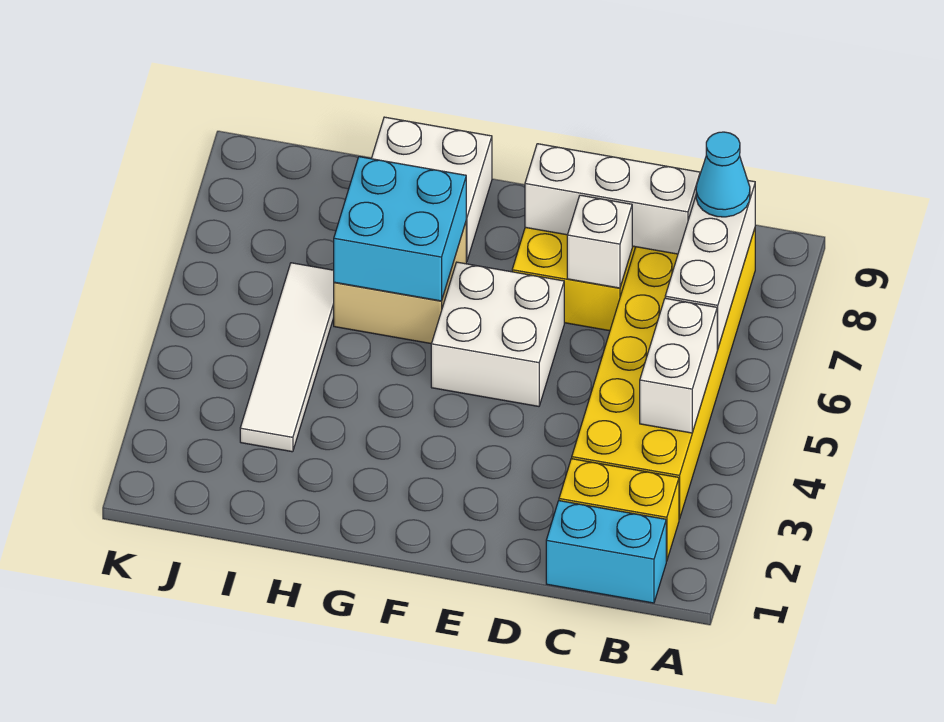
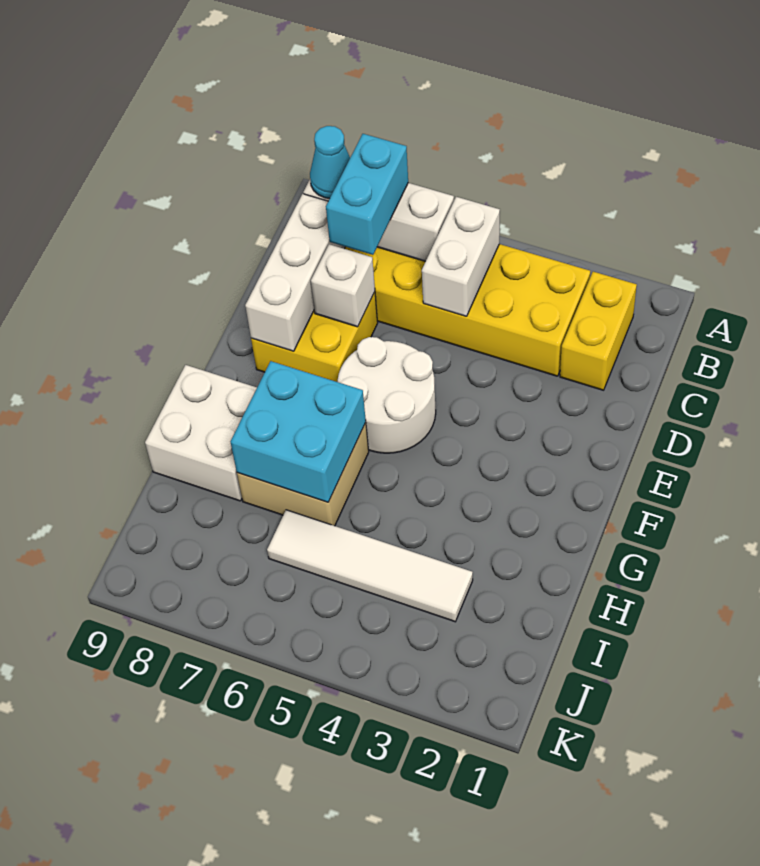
cyan brick B1:C1 level 1 -> cyan brick B7:C7 level 3
white brick B4:B5 level 2 -> white brick B5:C5 level 2
white brick E5:F6 level 1 -> white round brick E5:F6 level 1

